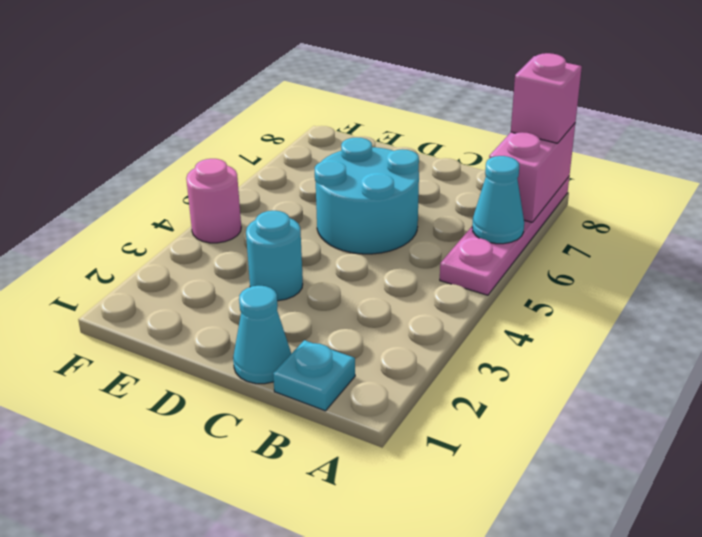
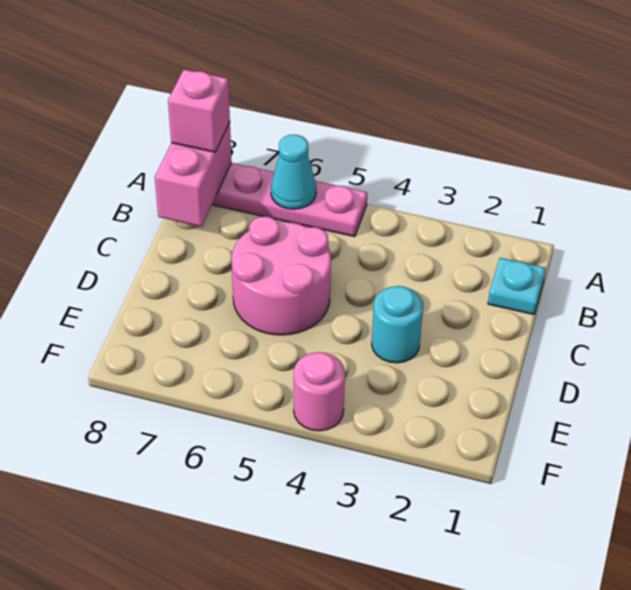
pink brick A7:A8 level 2 -> pink brick A8:B8 level 2
cyan cone C1 level 1 -> none
cyan round brick C5:D6 level 1 -> pink round brick C5:D6 level 1

